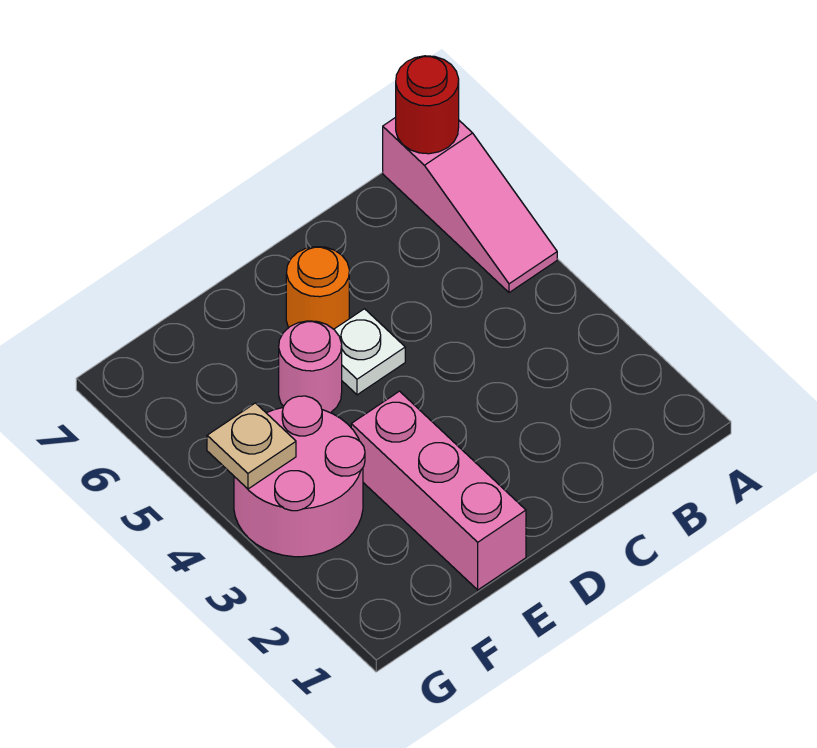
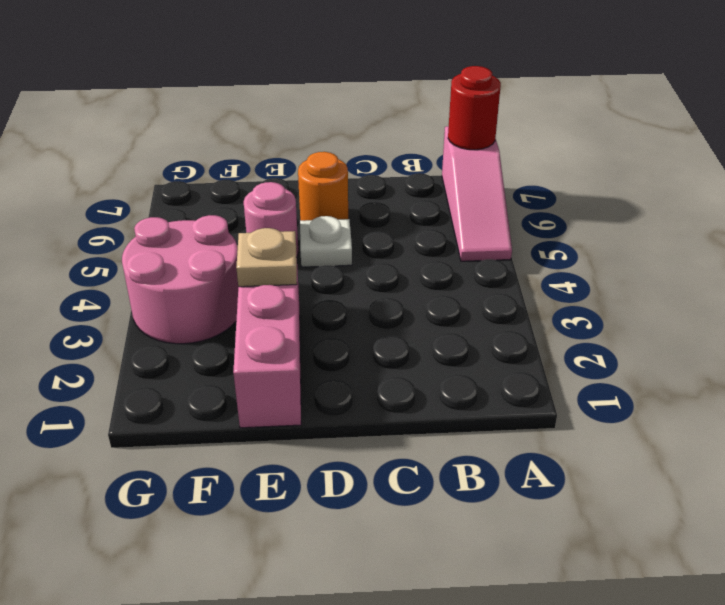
tan plate G4 level 2 -> tan plate E3 level 2

